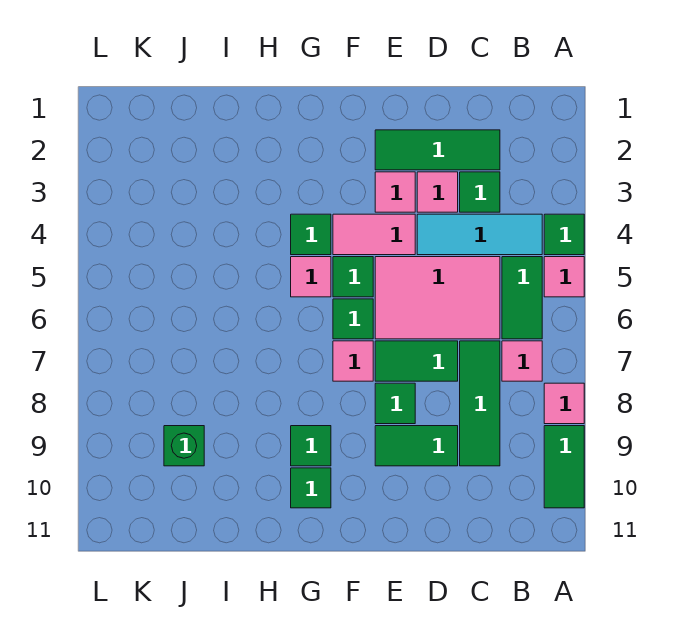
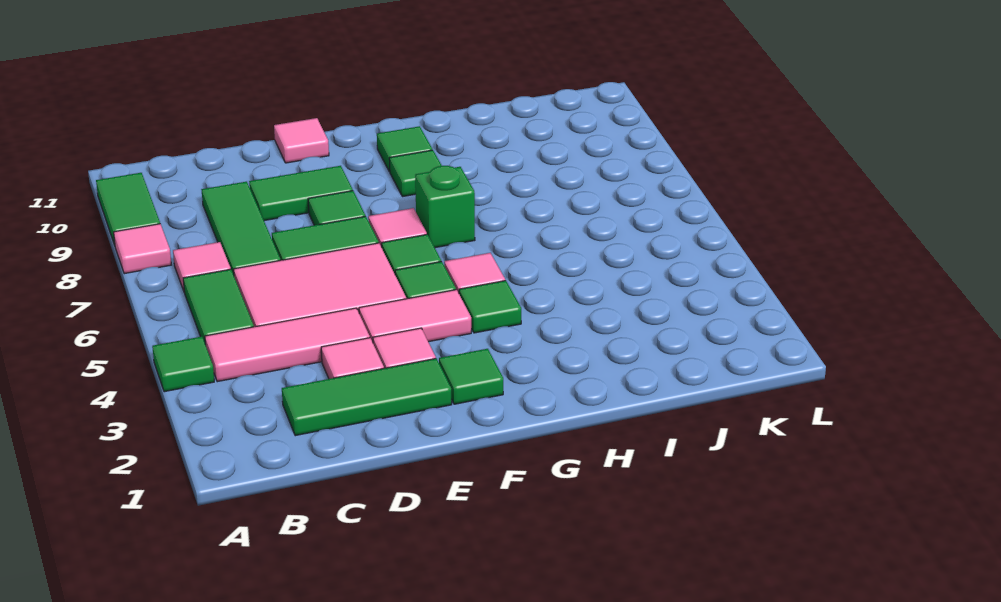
pink tile A5 level 1 -> pink tile E11 level 1
cyan tile B4:D4 level 1 -> pink tile B4:D4 level 1
green tile C3 level 1 -> green tile F2 level 1
green brick J9 level 1 -> green brick G7 level 1

